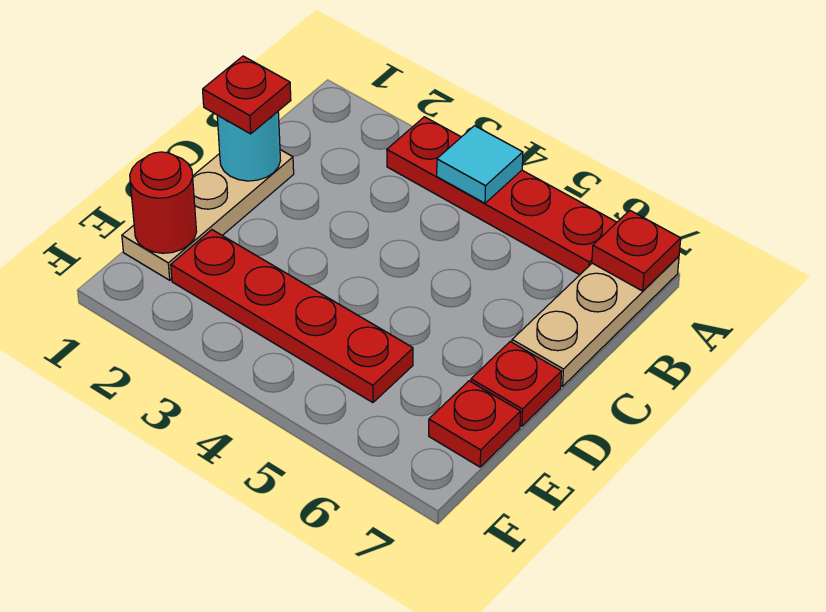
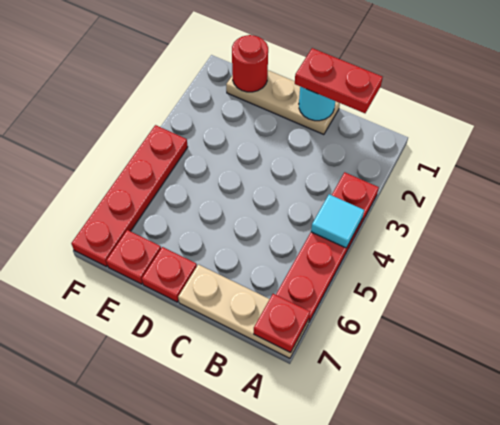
red plate C1 level 3 -> red plate B1:C1 level 3
red plate E2:E5 level 1 -> red plate F4:F7 level 1

